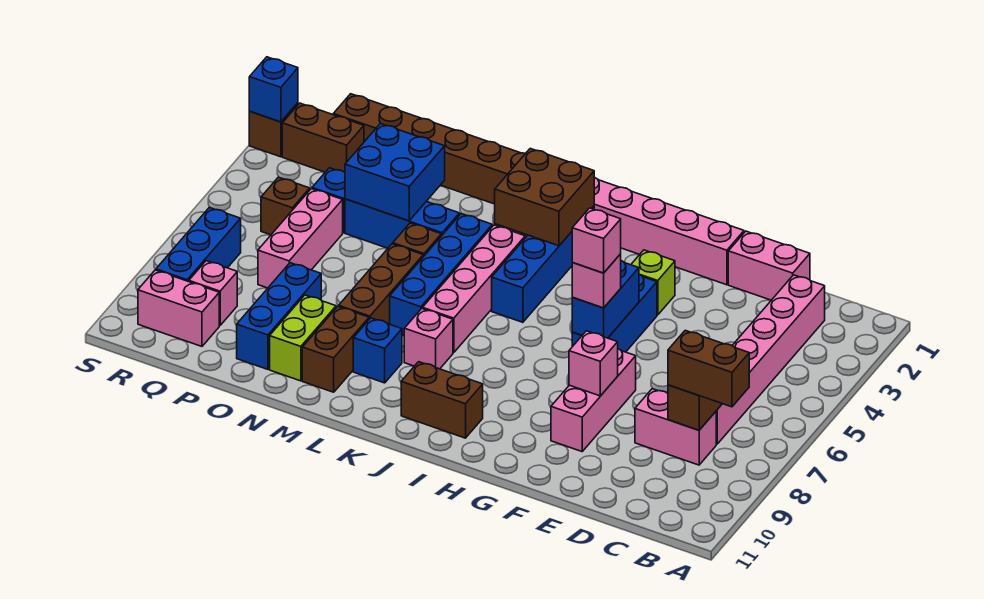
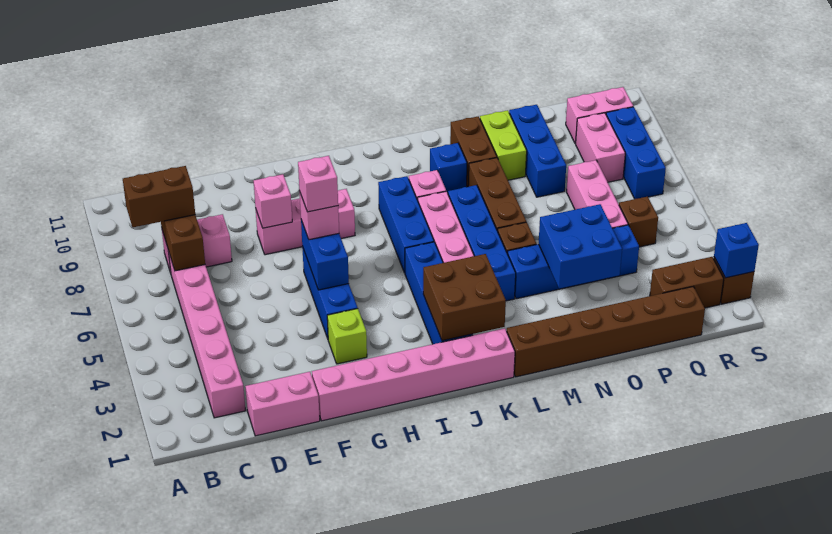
pink brick F7:F9 level 1 -> pink brick F8:H8 level 1
brown brick I10:J10 level 1 -> none
none -> blue brick J6:J8 level 1
pink brick Q9 level 1 -> pink brick Q8:Q9 level 1

